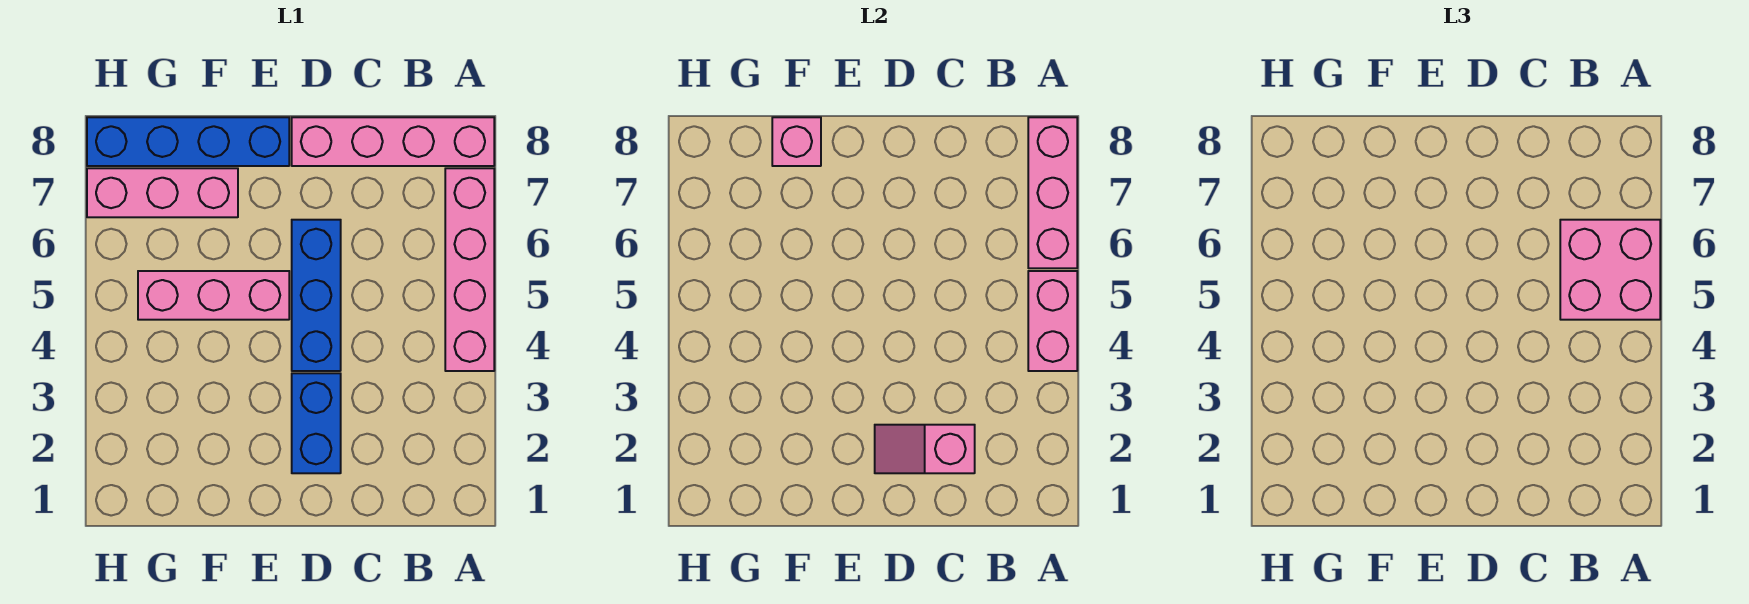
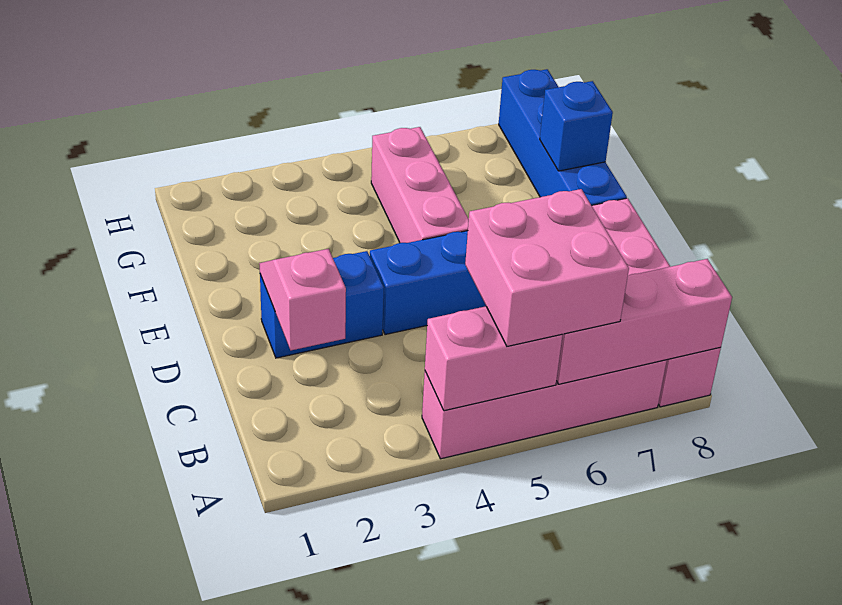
pink brick F7:H7 level 1 -> none
pink brick F8 level 2 -> blue brick F8 level 2

